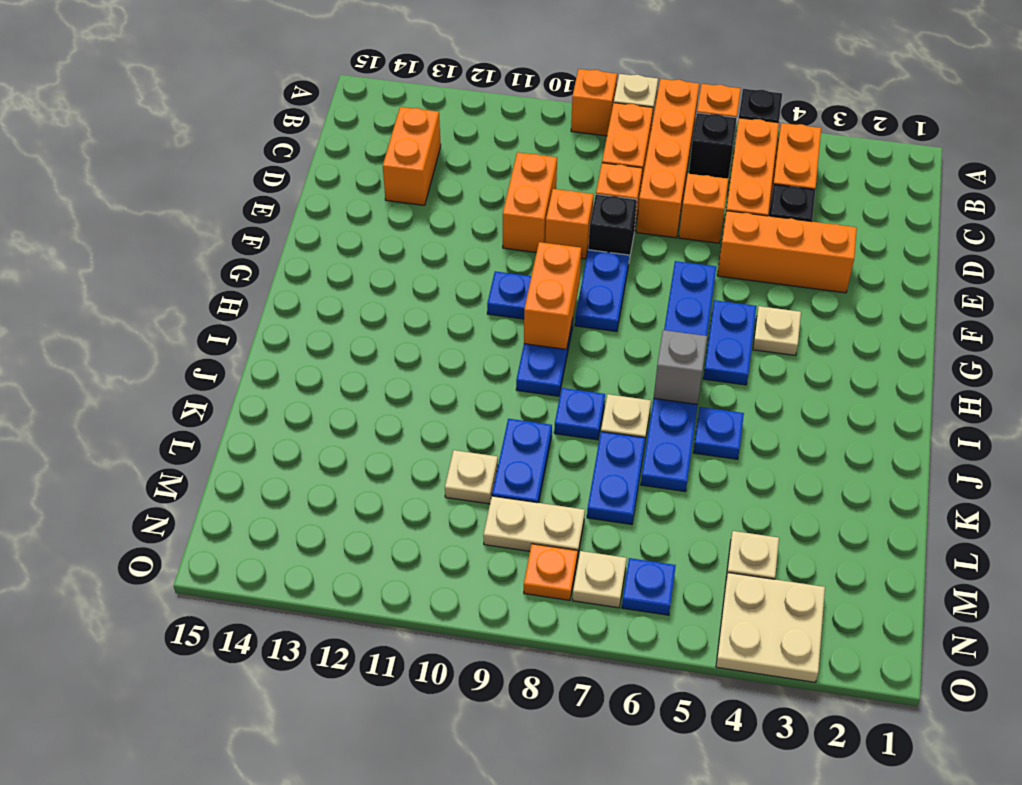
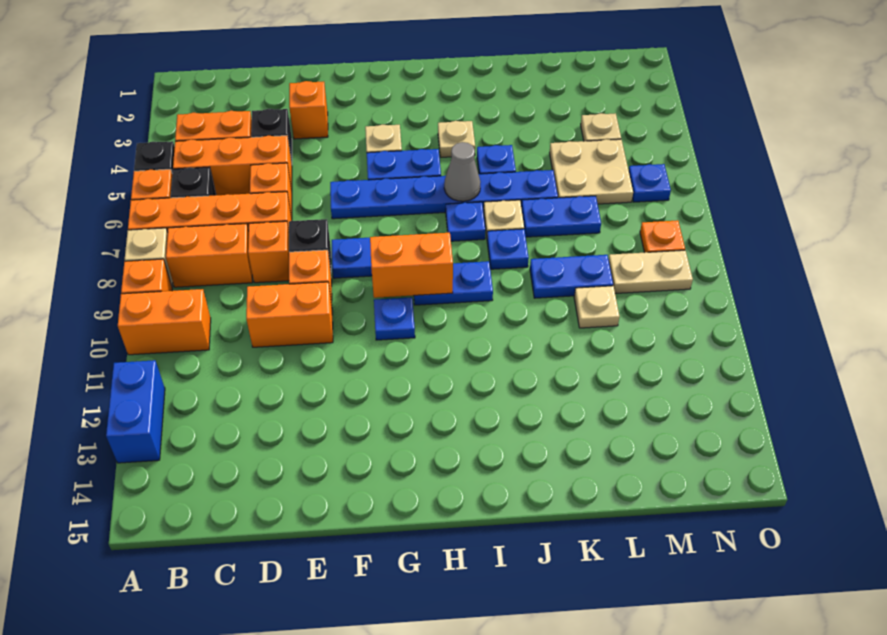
none -> blue brick A12:A13 level 1
orange brick C13:D13 level 1 -> orange brick A10:B10 level 1
orange brick E3:E5 level 1 -> orange brick E3 level 1
grey brick I6 level 2 -> grey cone I6 level 2
none -> blue plate I7 level 1
tan plate M8:M9 level 1 -> tan plate M9:N9 level 1
tan plate N3:O4 level 1 -> tan plate L5:M6 level 1
tan plate N7 level 1 -> tan plate I4 level 1

